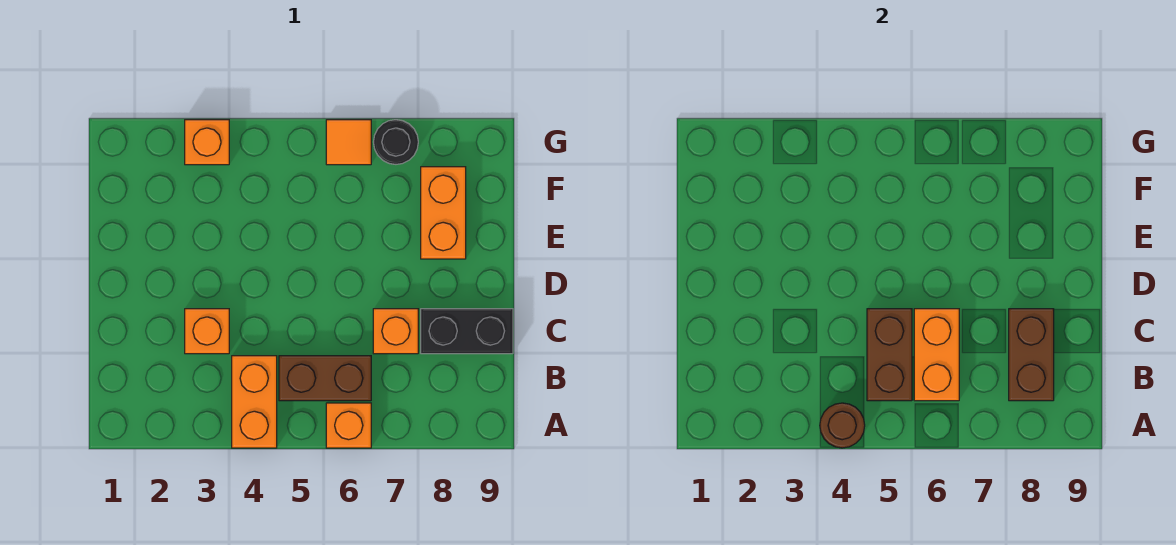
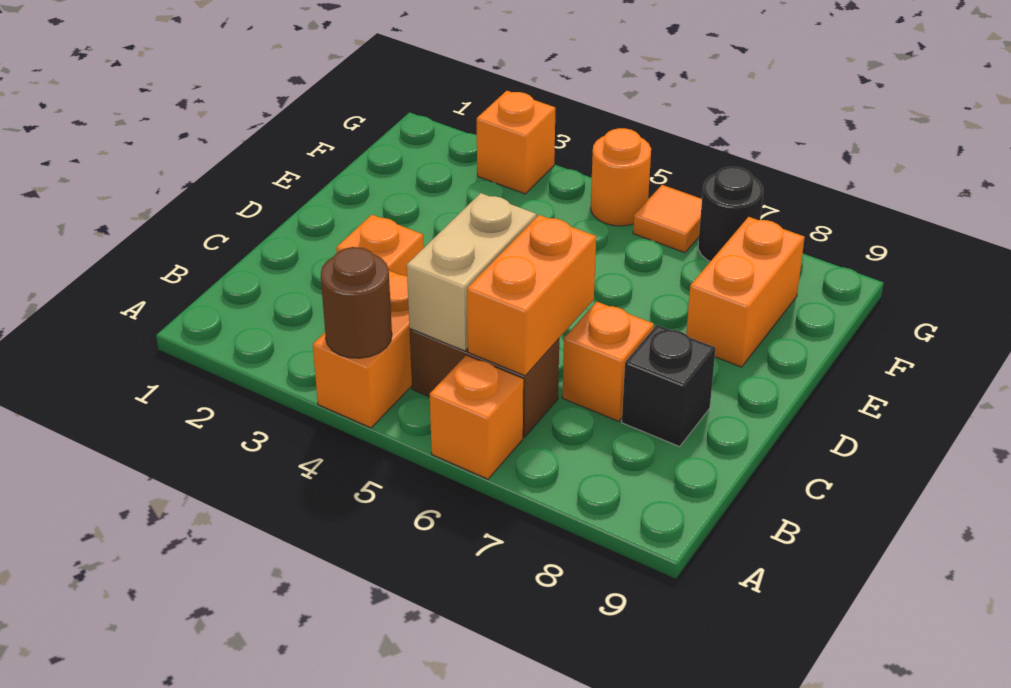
brown brick B5:C5 level 2 -> tan brick B5:C5 level 2
brown brick B8:C8 level 2 -> none
black brick C8:C9 level 1 -> black brick C8 level 1
none -> orange round brick G5 level 1

